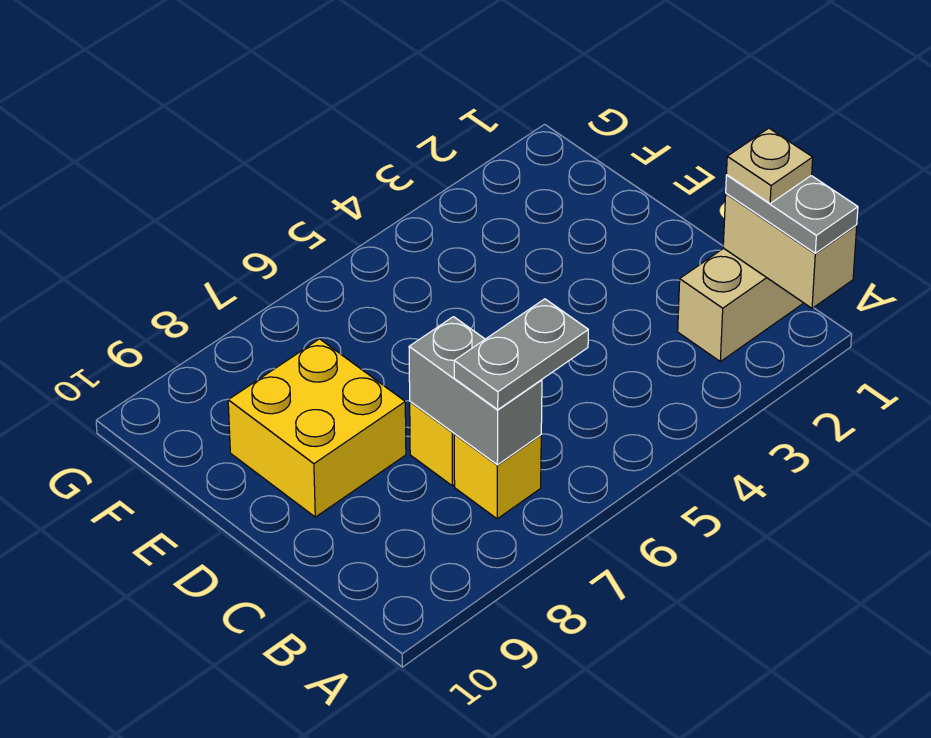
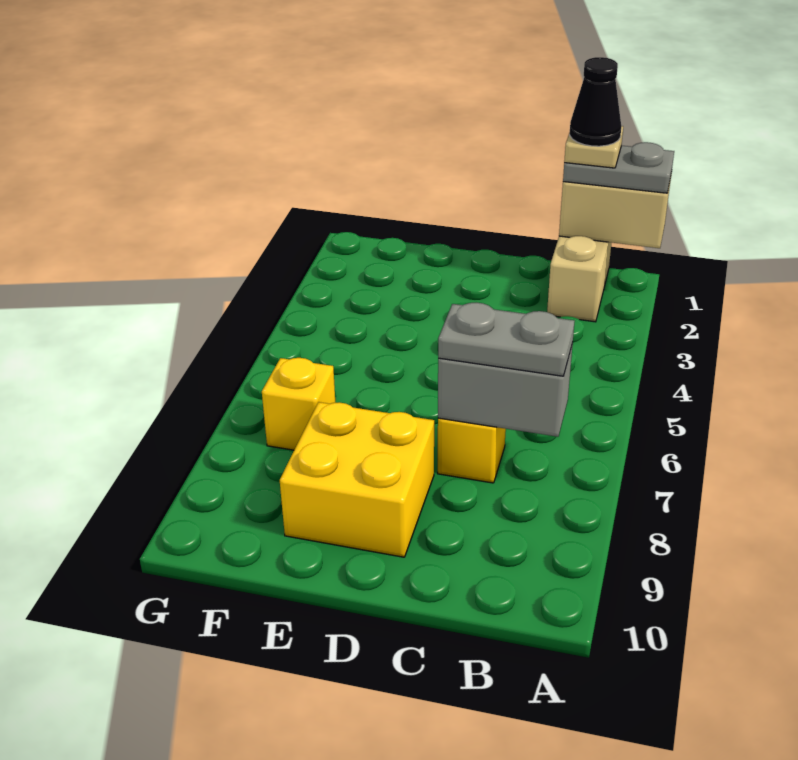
none -> black cone B1 level 5
grey plate B6:B7 level 3 -> grey plate B7:C7 level 3
yellow brick B7 level 1 -> yellow brick F7 level 1

